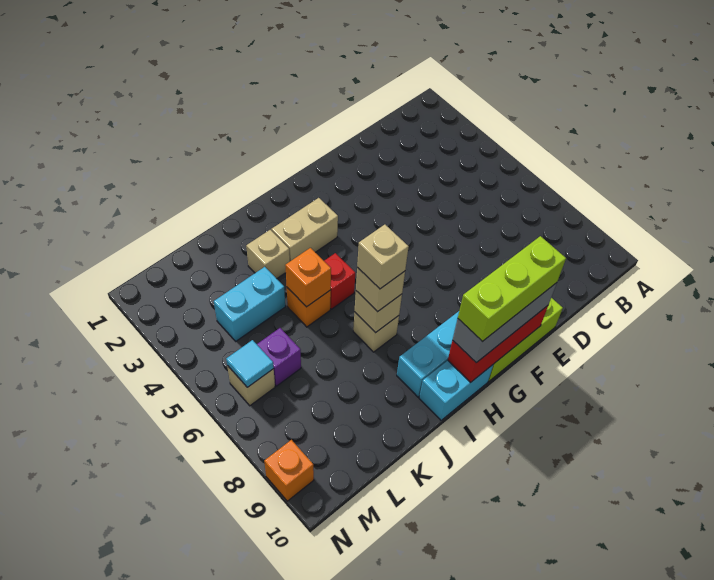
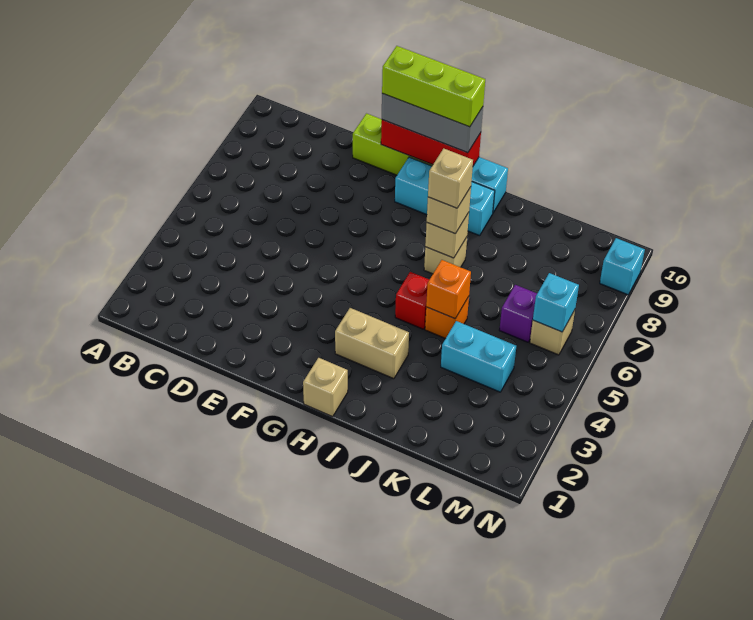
tan brick J3 level 1 -> tan brick H1 level 1
cyan tile M6 level 2 -> cyan brick M6 level 2
orange brick N9 level 1 -> cyan brick N9 level 1

